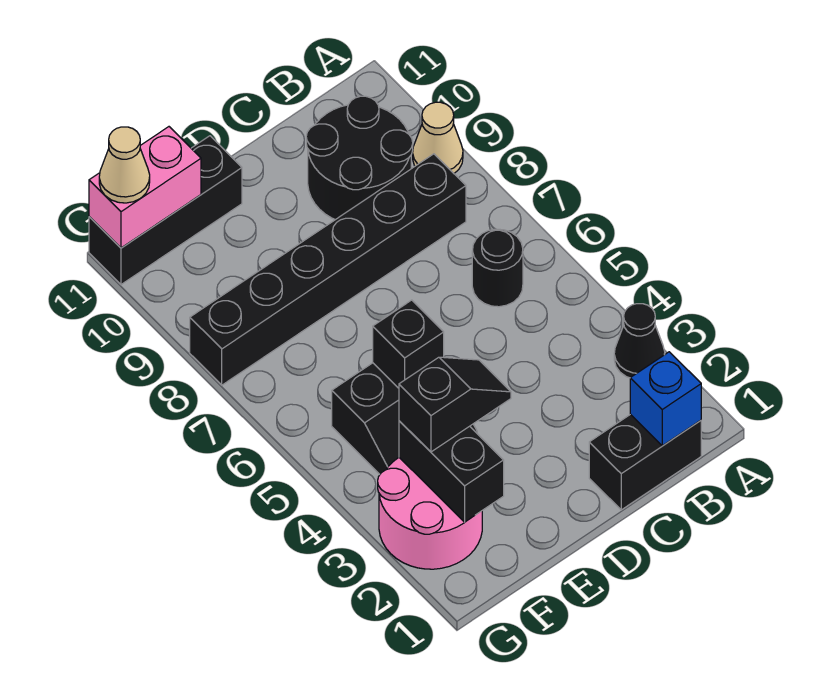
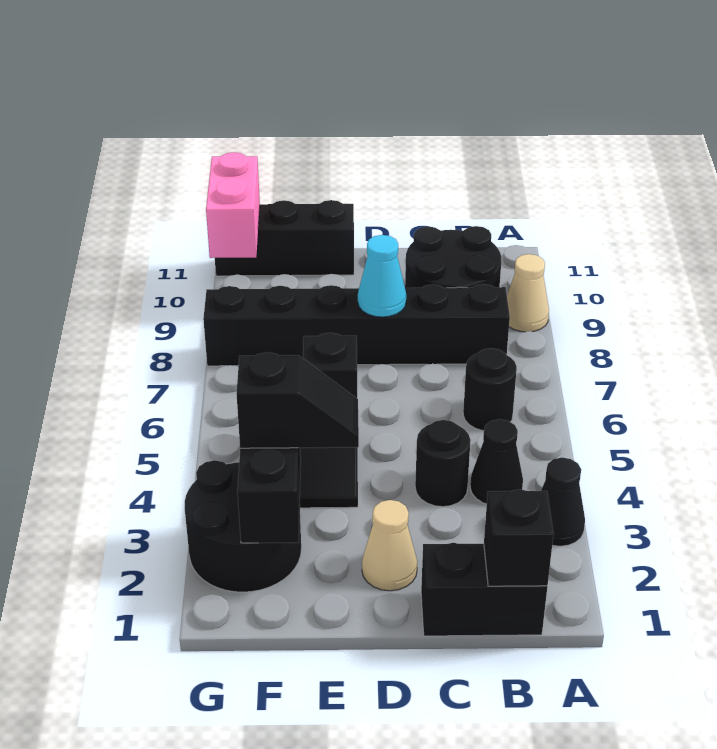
blue brick B1 level 2 -> black brick B1 level 2
none -> black cone B4 level 1
none -> black round brick C4 level 1
none -> cyan cone D8 level 2
pink round brick F2:G3 level 1 -> black round brick F2:G3 level 1
pink brick F11:G11 level 2 -> pink brick G10:G11 level 2
tan cone G11 level 3 -> tan cone D2 level 1

